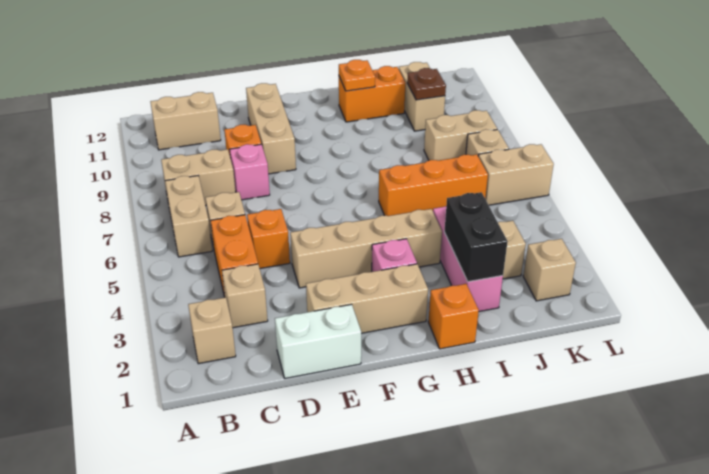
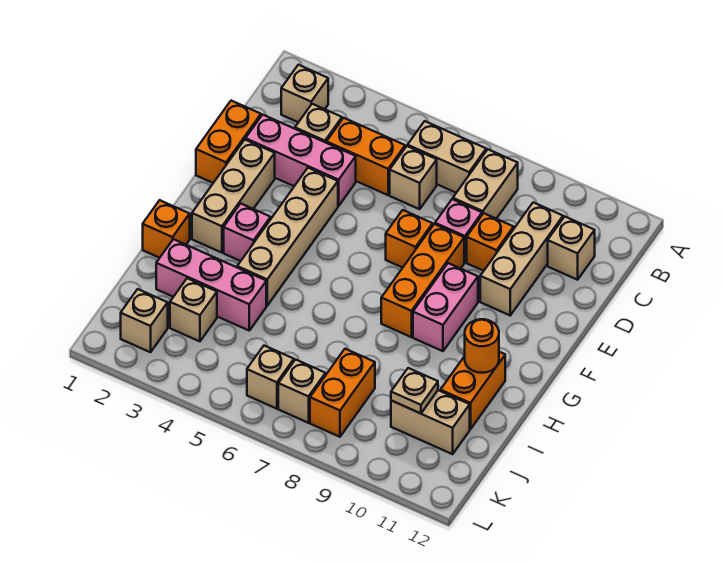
tan brick B11:C11 level 1 -> tan brick C11 level 1
white brick D1:E1 level 1 -> orange brick D1:E1 level 1
none -> pink brick D2:D4 level 1
orange brick D5 level 1 -> orange brick E7 level 1
tan brick E9:E11 level 1 -> tan brick C10:E10 level 1
none -> pink brick F9:G9 level 1
orange brick H6:J6 level 1 -> orange brick E8:G8 level 1
orange plate H11 level 2 -> orange round brick H11 level 2
black brick I2:I3 level 2 -> none
tan brick J8:K8 level 1 -> orange brick J8:K8 level 1
brown plate J10 level 2 -> tan plate J10 level 2
tan brick K6:L6 level 1 -> tan brick K6 level 1

